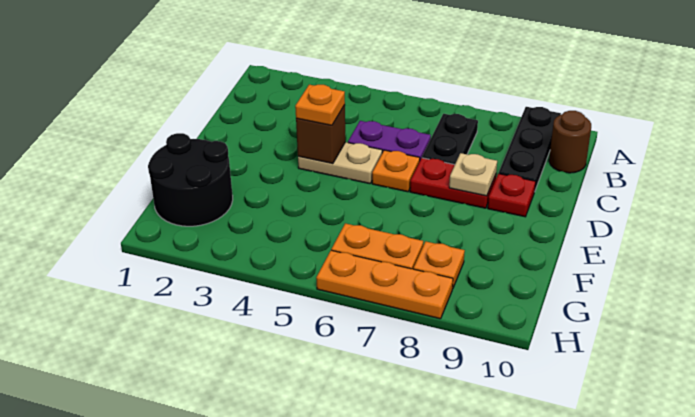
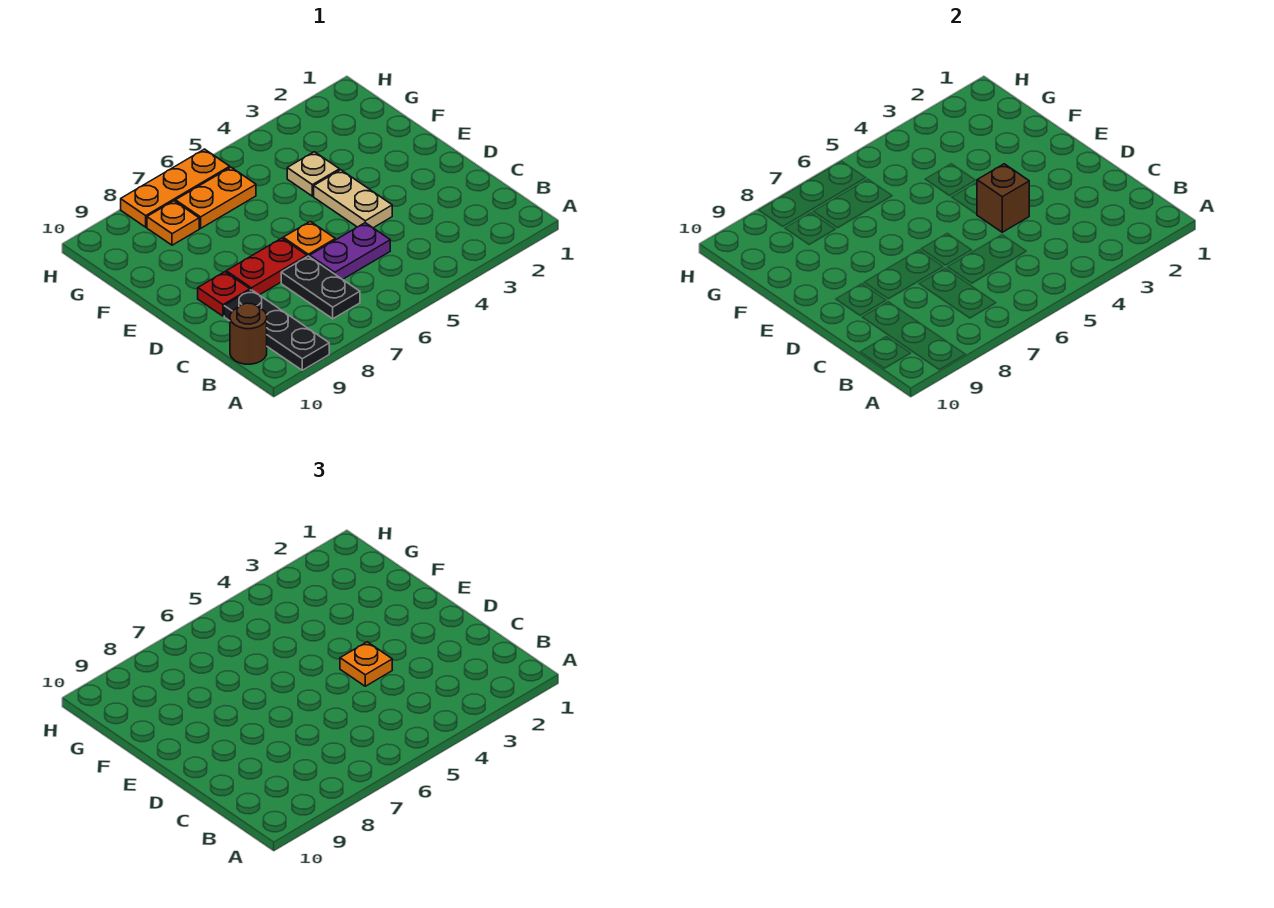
tan plate D4:D5 level 1 -> tan plate D4:E4 level 1
tan plate D8 level 2 -> tan plate F4 level 1
black round brick F1:G2 level 1 -> none

